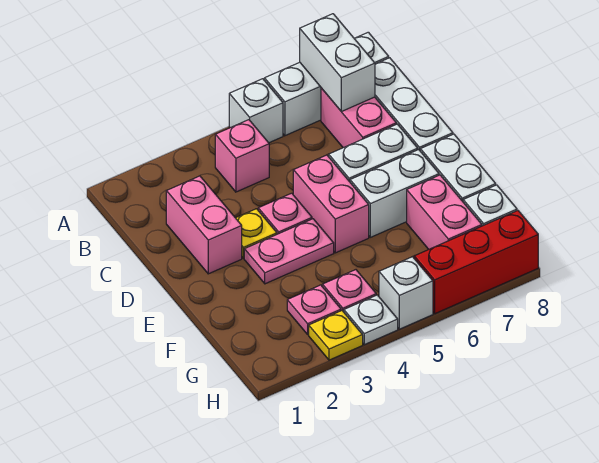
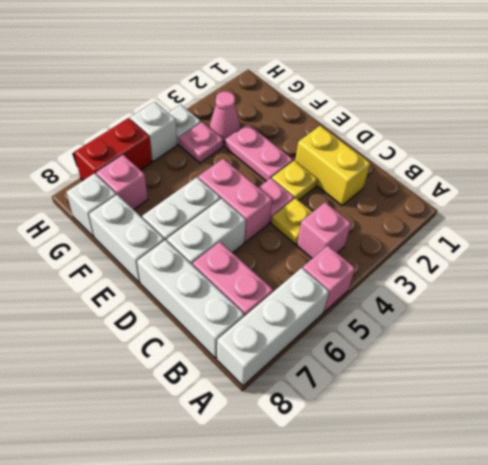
white brick A5 level 1 -> pink brick A5 level 1
white brick A7:B7 level 2 -> none
pink brick C2:D2 level 1 -> yellow brick C2:D2 level 1
pink plate E3:E4 level 1 -> pink plate E3:F3 level 1
pink brick F7:G7 level 1 -> pink brick G7 level 1
pink plate G3 level 1 -> pink cone G3 level 1
yellow plate H3 level 1 -> yellow plate C4 level 1
red brick H6:H8 level 1 -> red brick H6:H7 level 1

